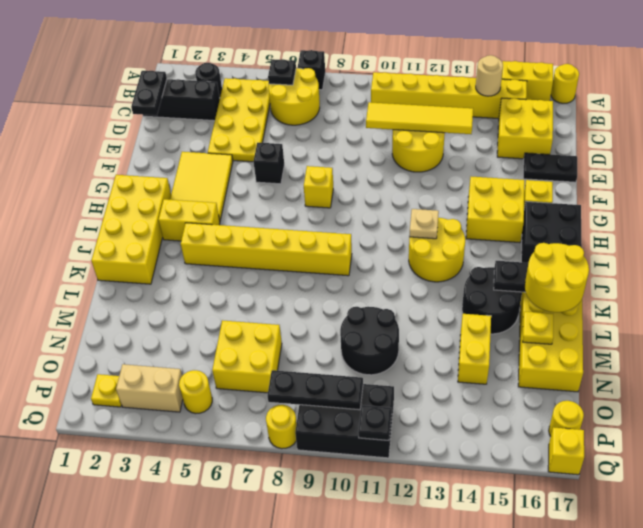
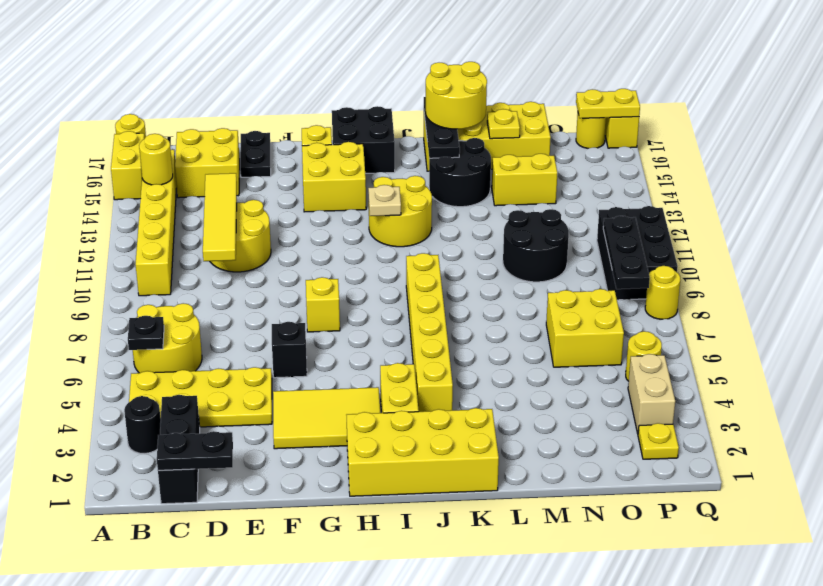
black brick A7 level 1 -> none
tan round brick B14 level 2 -> yellow round brick B14 level 2
none -> yellow plate P17:Q17 level 2
black plate Q11 level 2 -> none

